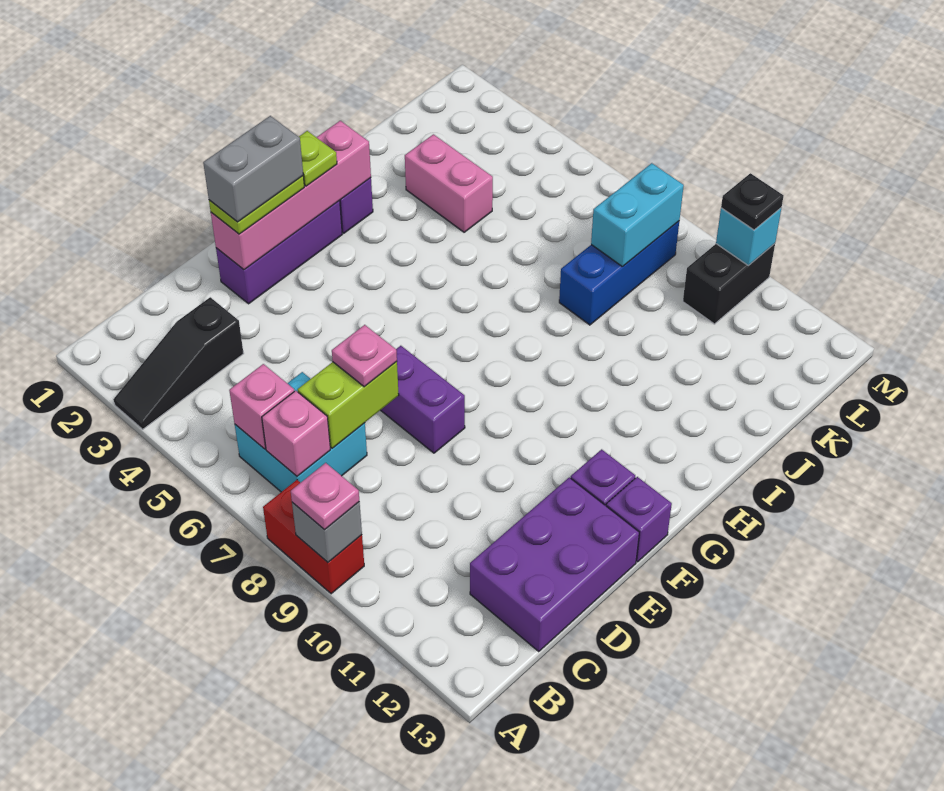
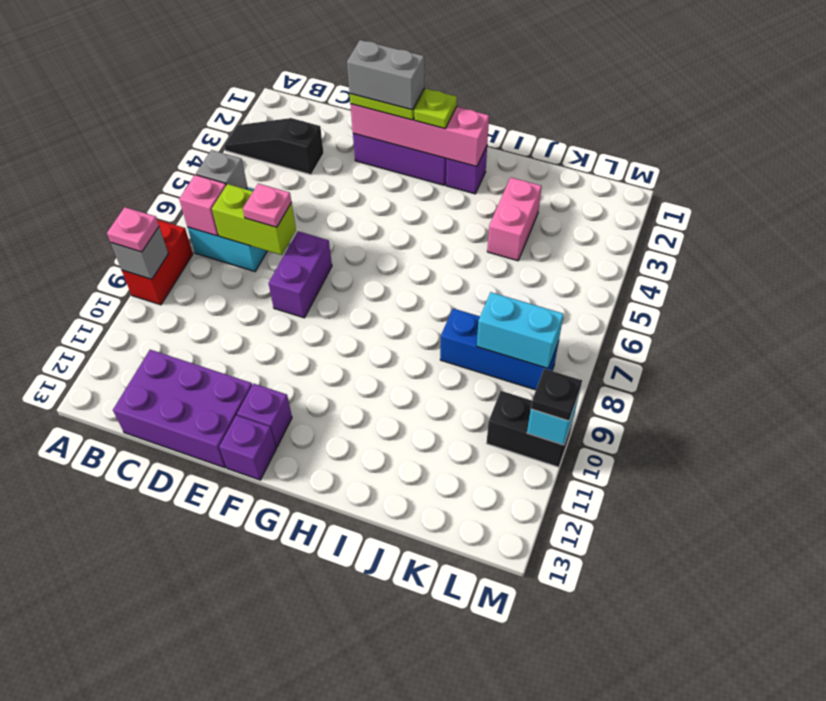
pink brick B6 level 2 -> grey brick B6 level 2

